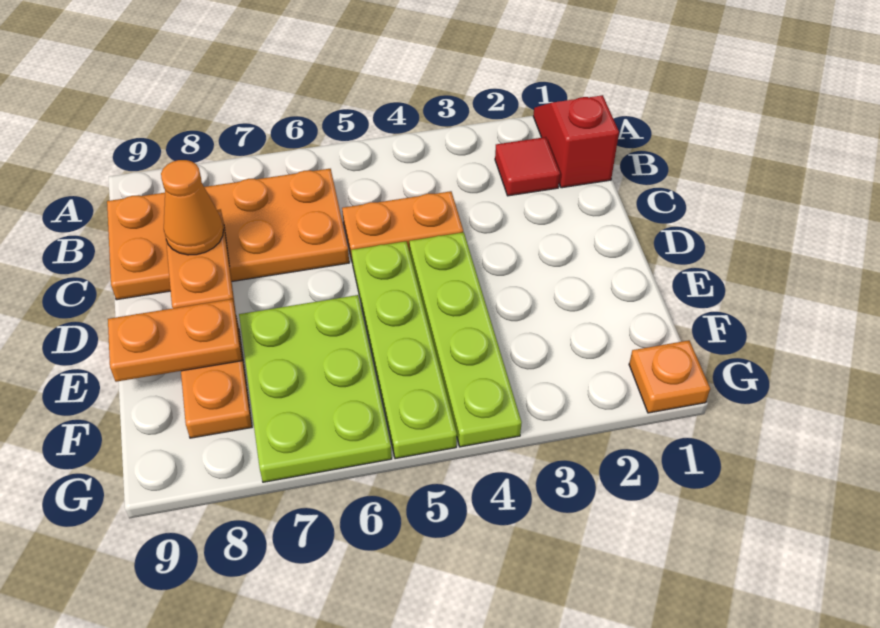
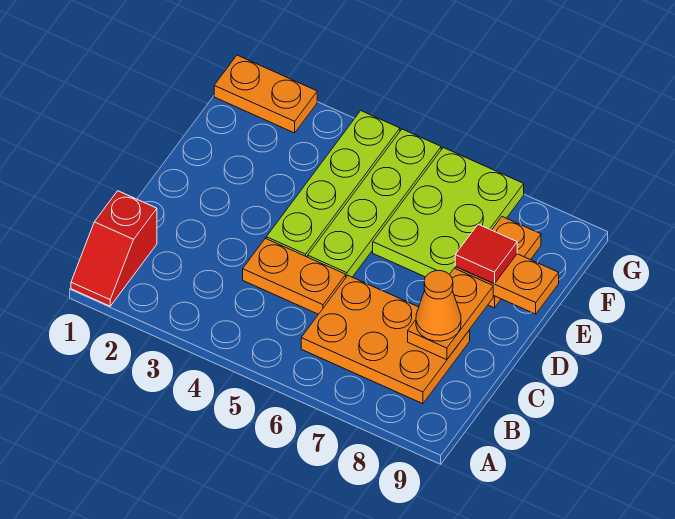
red tile B2 level 1 -> red tile E8 level 3
orange plate B6:C9 level 1 -> orange plate B6:C8 level 1
orange plate G1 level 1 -> orange plate G1:G2 level 1

